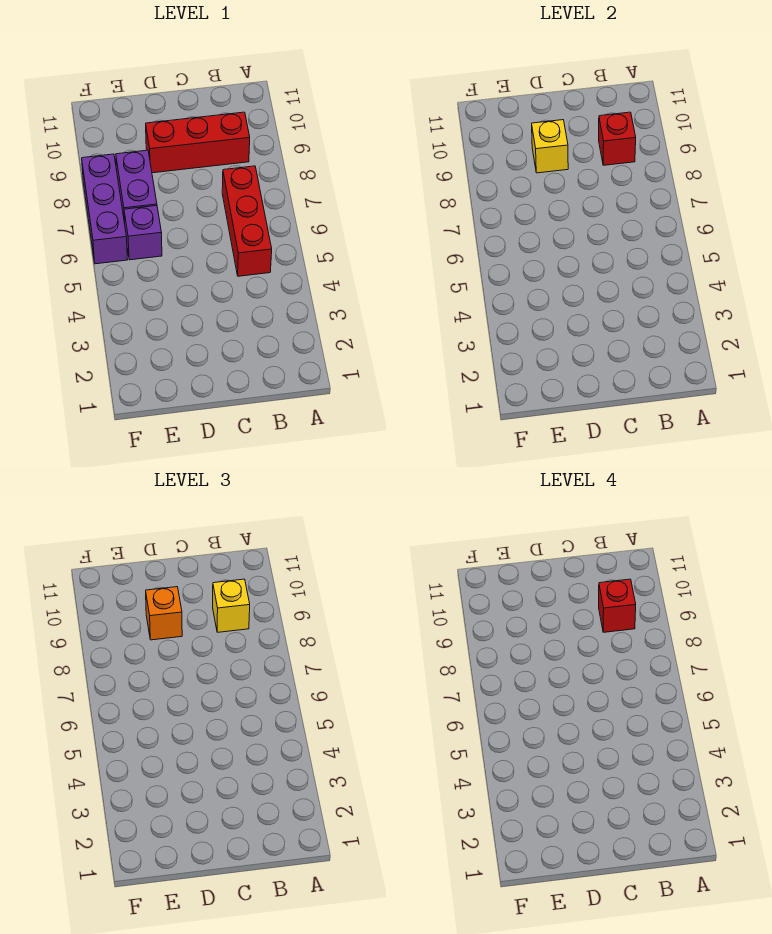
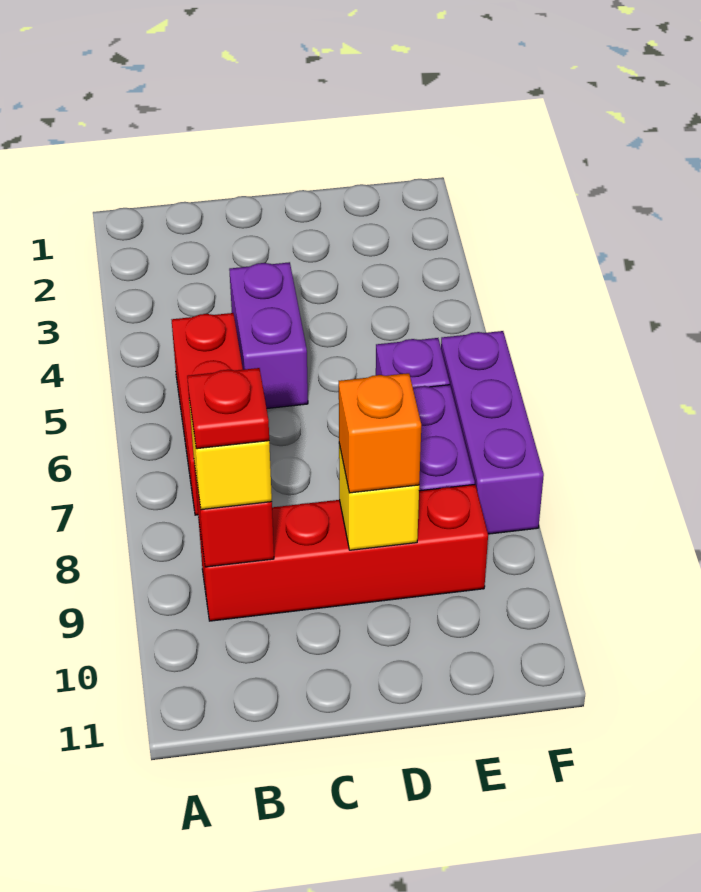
red brick B9:D9 level 1 -> red brick B9:E9 level 1
red brick B9 level 4 -> red plate B9 level 4
none -> purple brick C4:C5 level 1

